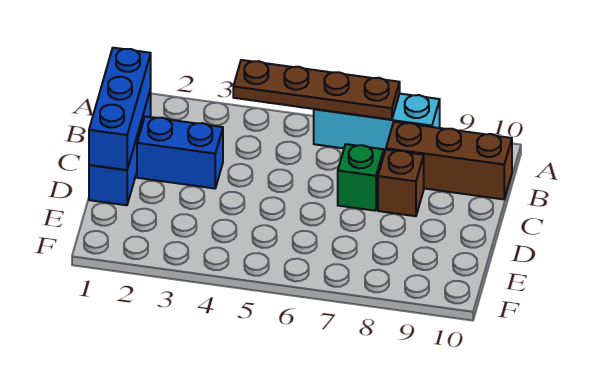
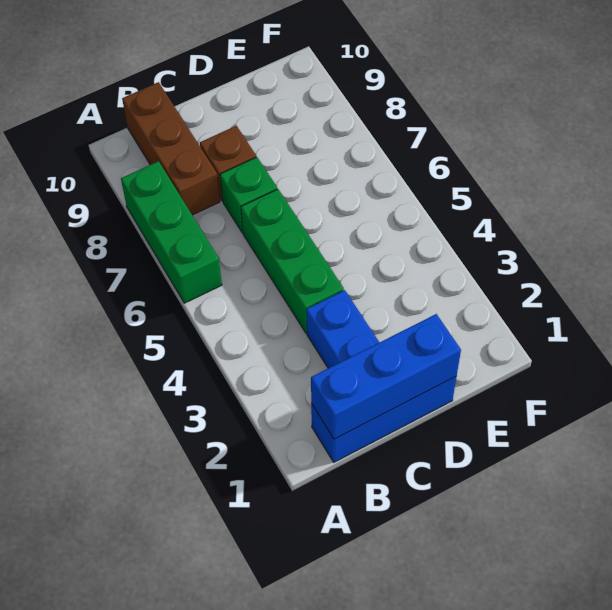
brown plate A4:A7 level 2 -> none
cyan brick A6:A8 level 1 -> green brick A6:A8 level 1
none -> green brick C4:C6 level 1

